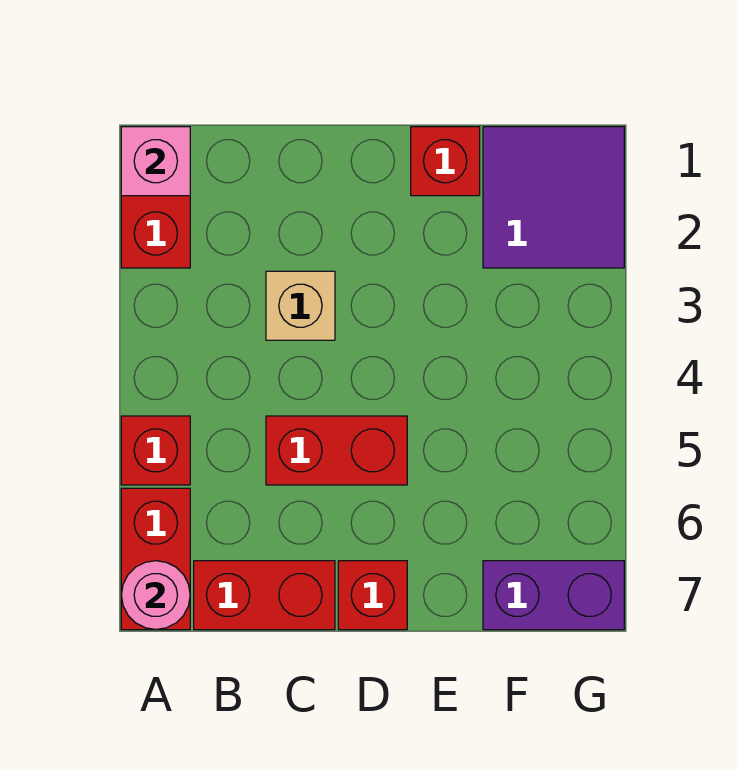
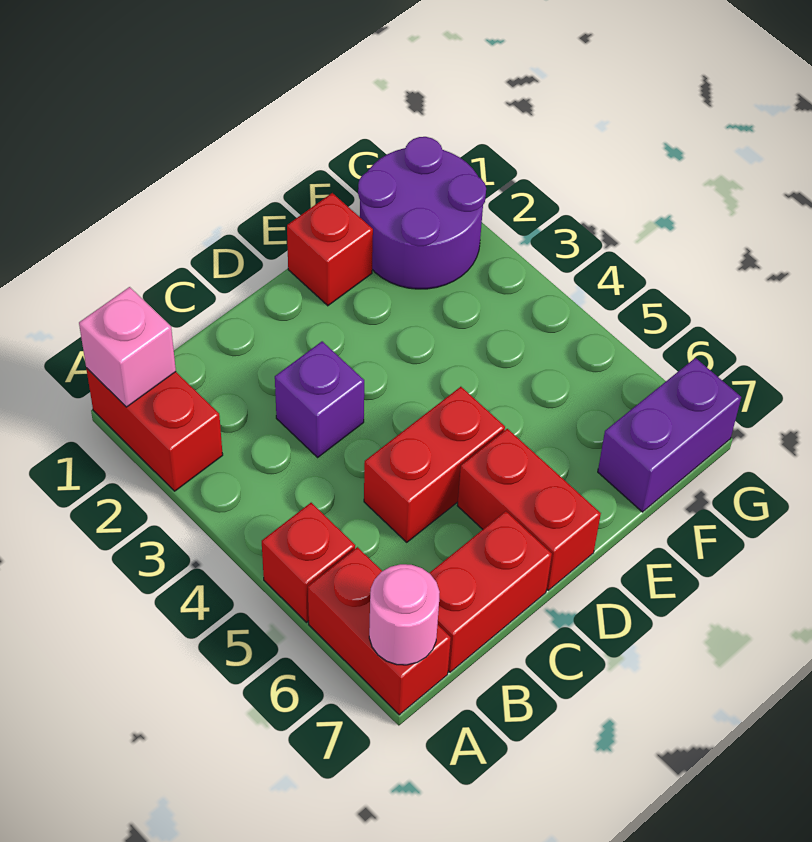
tan brick C3 level 1 -> purple brick C3 level 1
red brick D7 level 1 -> red brick D6:D7 level 1
purple tile F1:G2 level 1 -> purple round brick F1:G2 level 1

